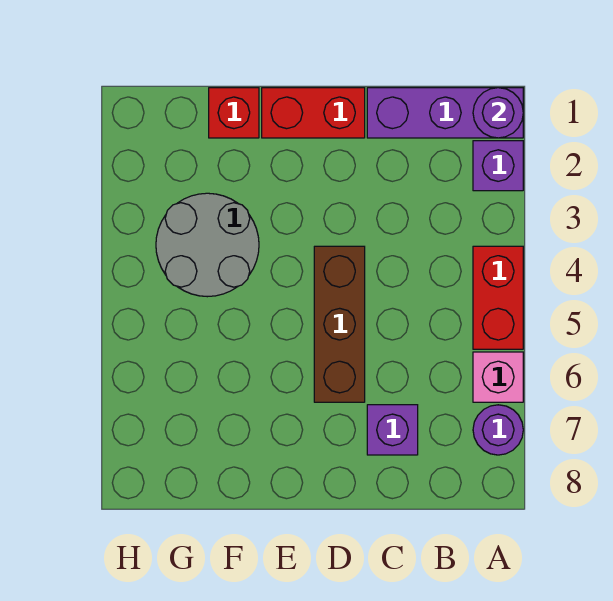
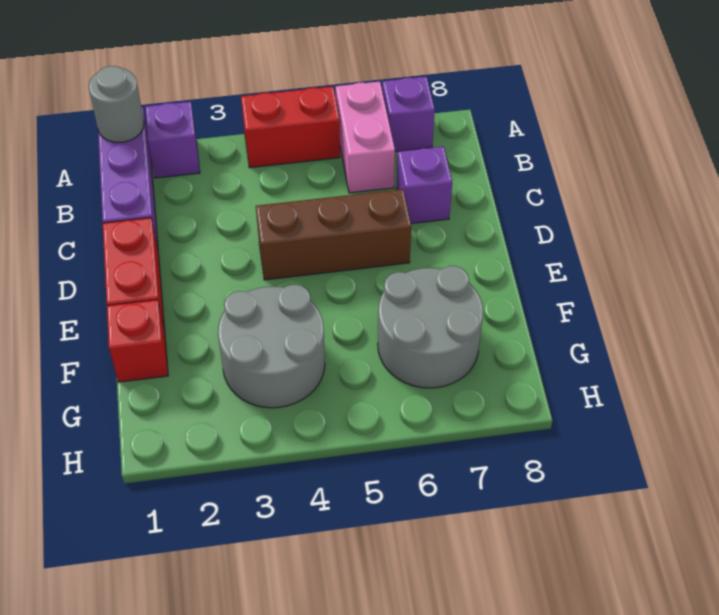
purple round brick A1 level 2 -> grey round brick A1 level 2
pink brick A6 level 1 -> pink brick A6:B6 level 1
purple round brick A7 level 1 -> purple brick A7 level 1
none -> grey round brick F6:G7 level 1

